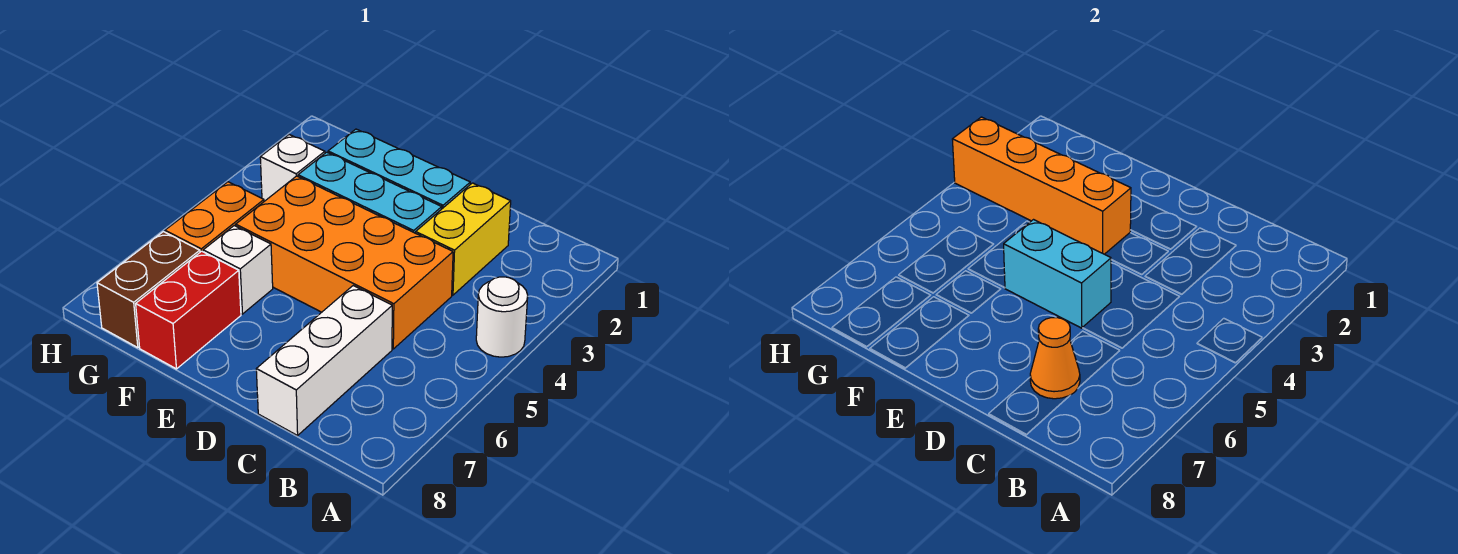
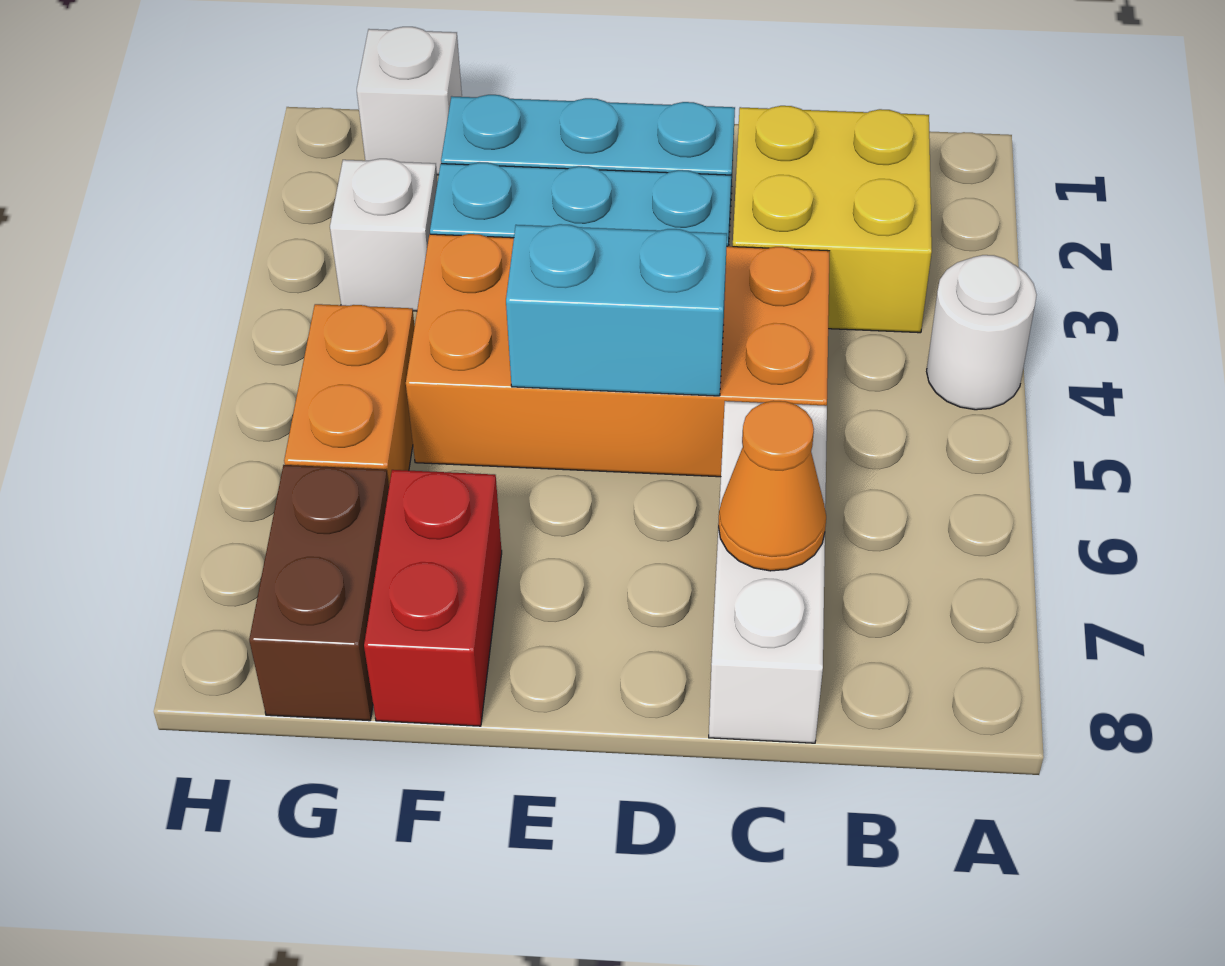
yellow brick C2:C3 level 1 -> yellow brick B2:C3 level 1
orange brick E3:H3 level 2 -> none
white brick F6 level 1 -> white brick G1 level 1

